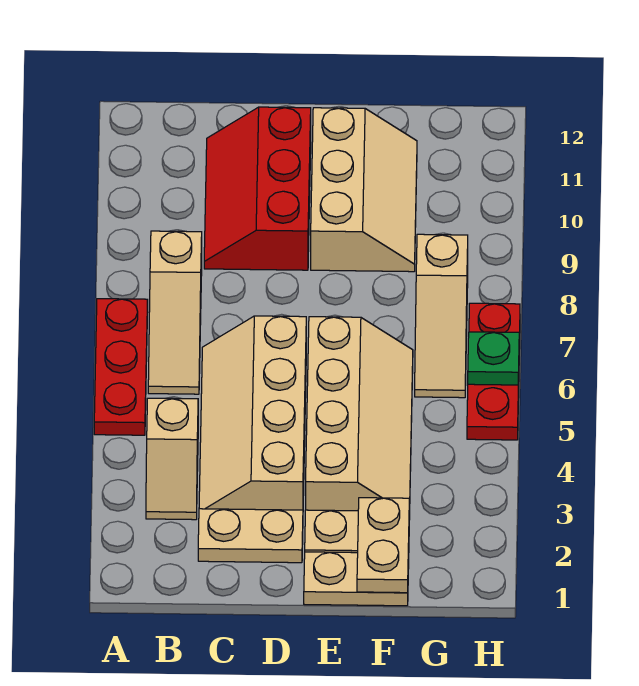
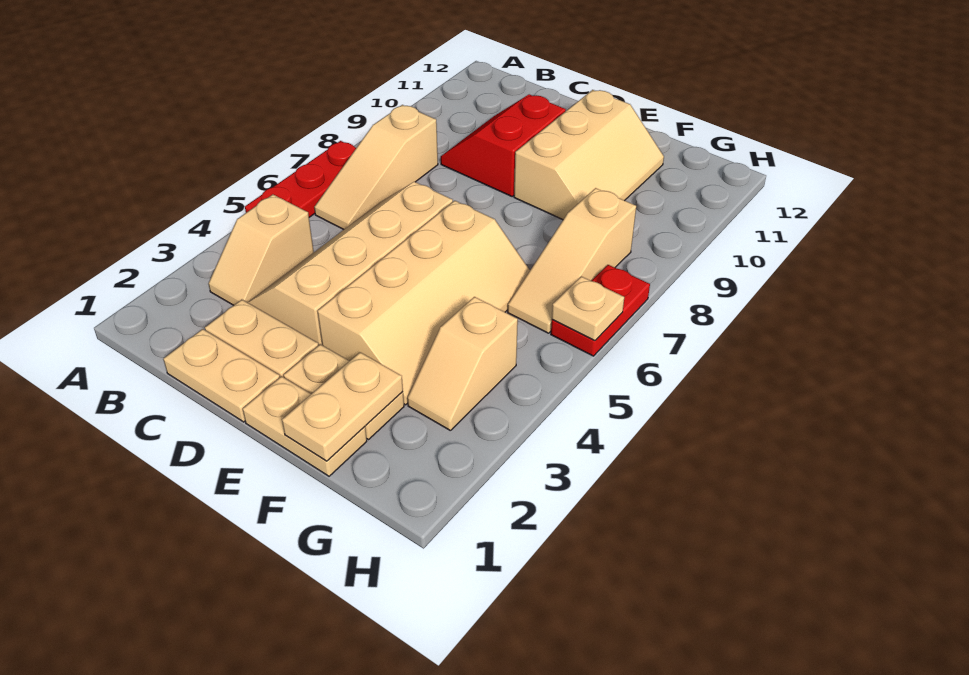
none -> tan plate C1:D1 level 1
red slope C9:D11 level 1 top D -> red slope C9:D10 level 1 top D
none -> tan slope G3:G4 level 1 top 4
red plate H5:H7 level 1 -> red plate H6:H7 level 1
green plate H6 level 2 -> tan plate H6 level 2

